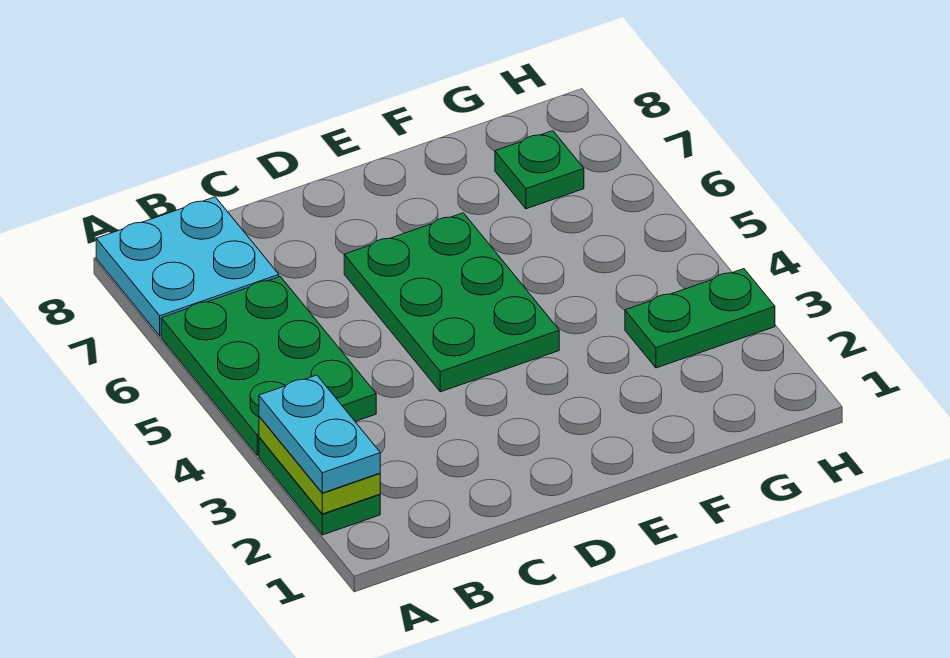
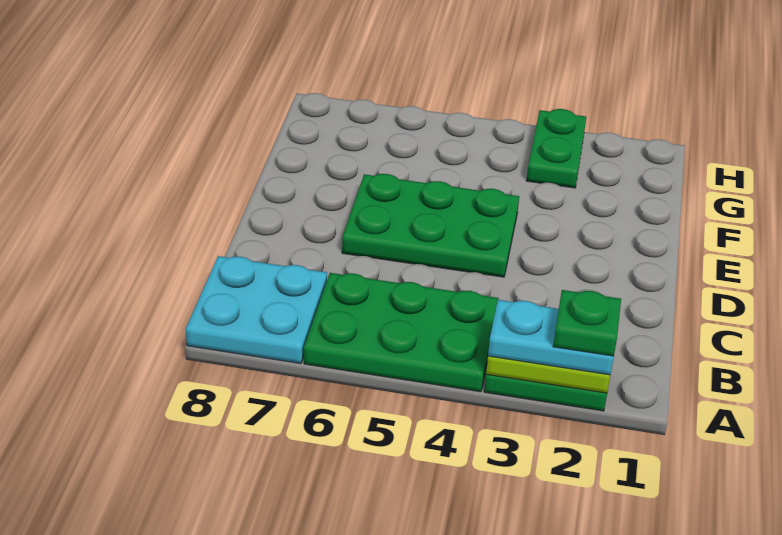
green plate G7 level 1 -> green plate A2 level 4

